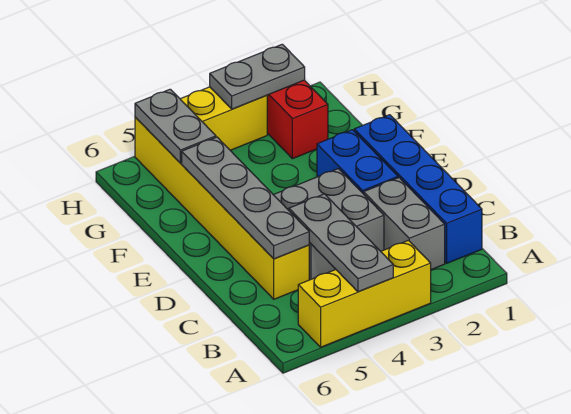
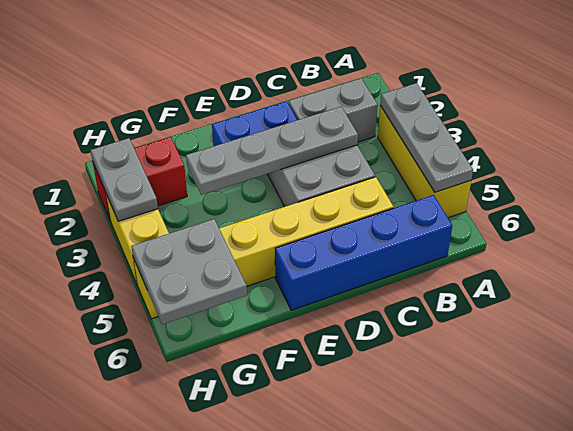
grey plate A4:C4 level 2 -> grey plate A3:A5 level 2
blue brick B1:E1 level 1 -> blue brick B6:E6 level 1
grey plate C5:F5 level 2 -> grey plate C3:F3 level 2
grey plate G5:H5 level 2 -> grey plate G5:H6 level 2

